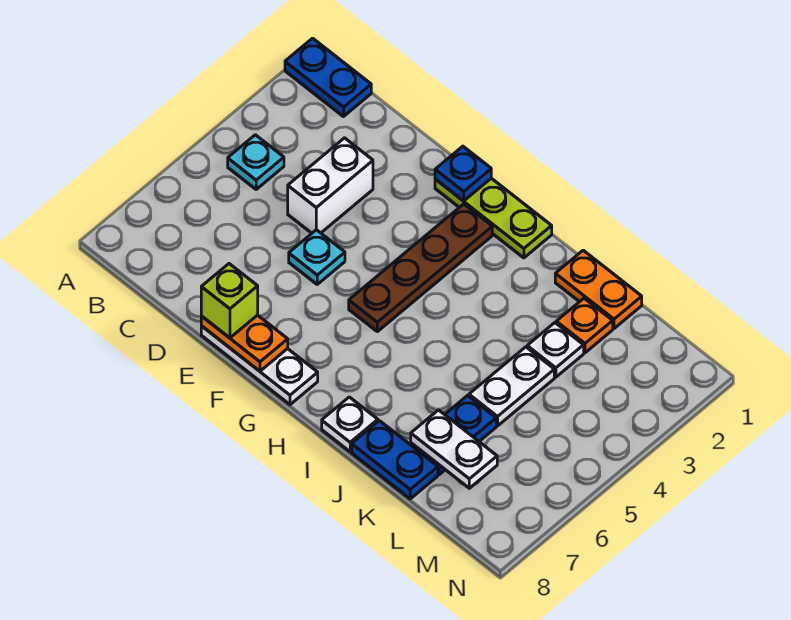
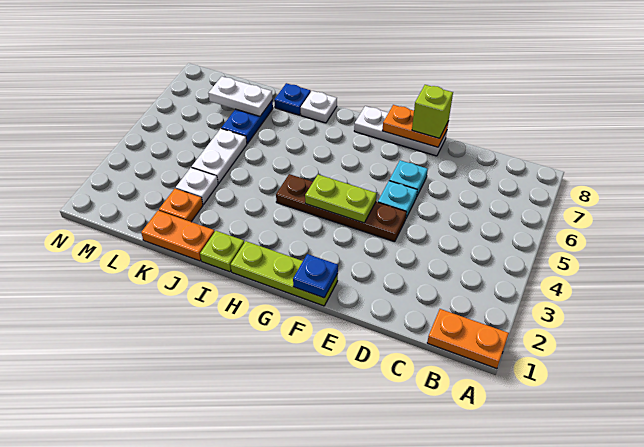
blue plate A1:B1 level 1 -> orange plate A1:B1 level 1
cyan plate B4 level 1 -> cyan plate E6 level 1
white brick D3:D4 level 1 -> none
none -> lime plate F4:G4 level 2
brown plate G2:G5 level 1 -> brown plate E4:H4 level 1
none -> lime plate I1 level 1
blue plate J8:K8 level 1 -> blue plate J8 level 1

